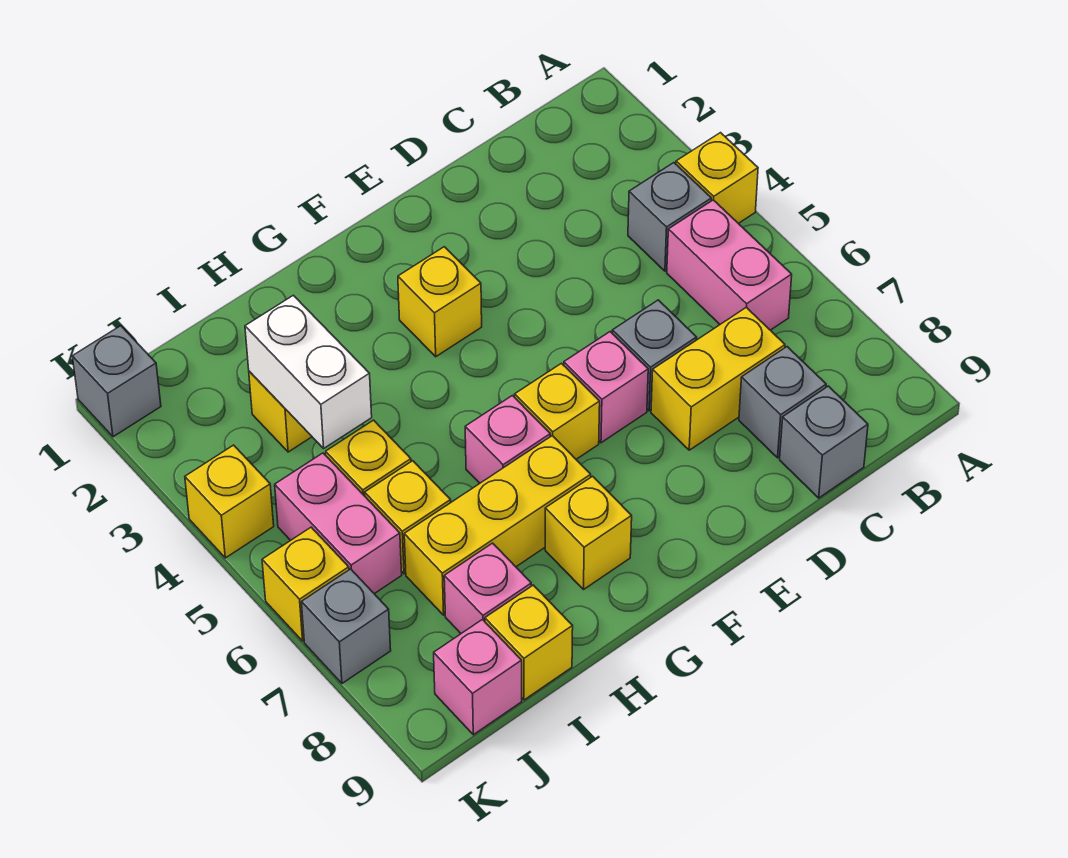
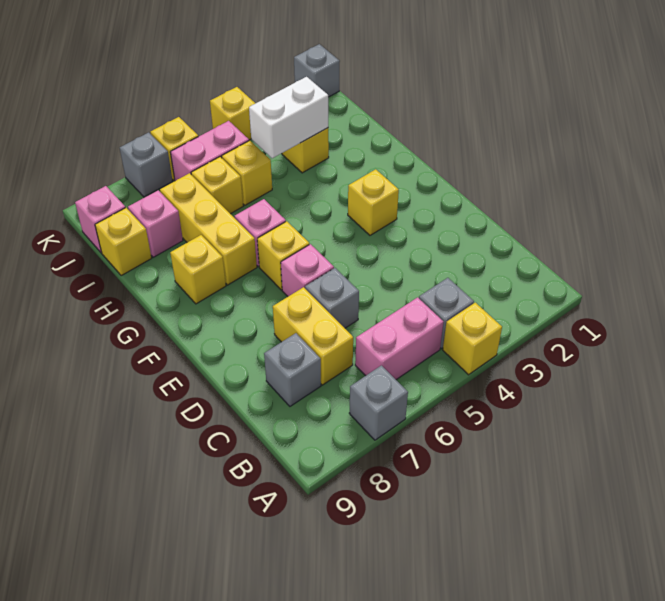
grey brick C9 level 1 -> grey brick A7 level 1

